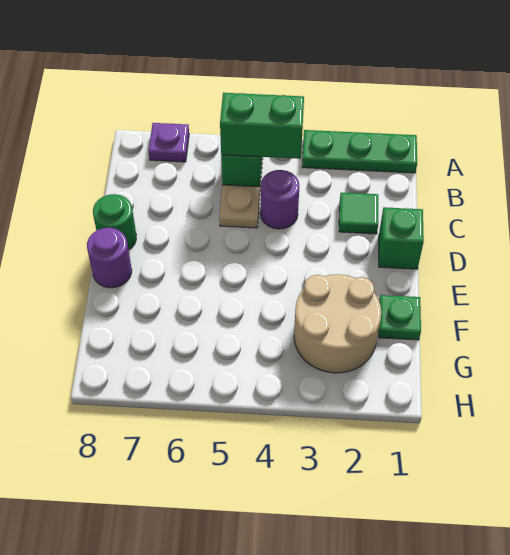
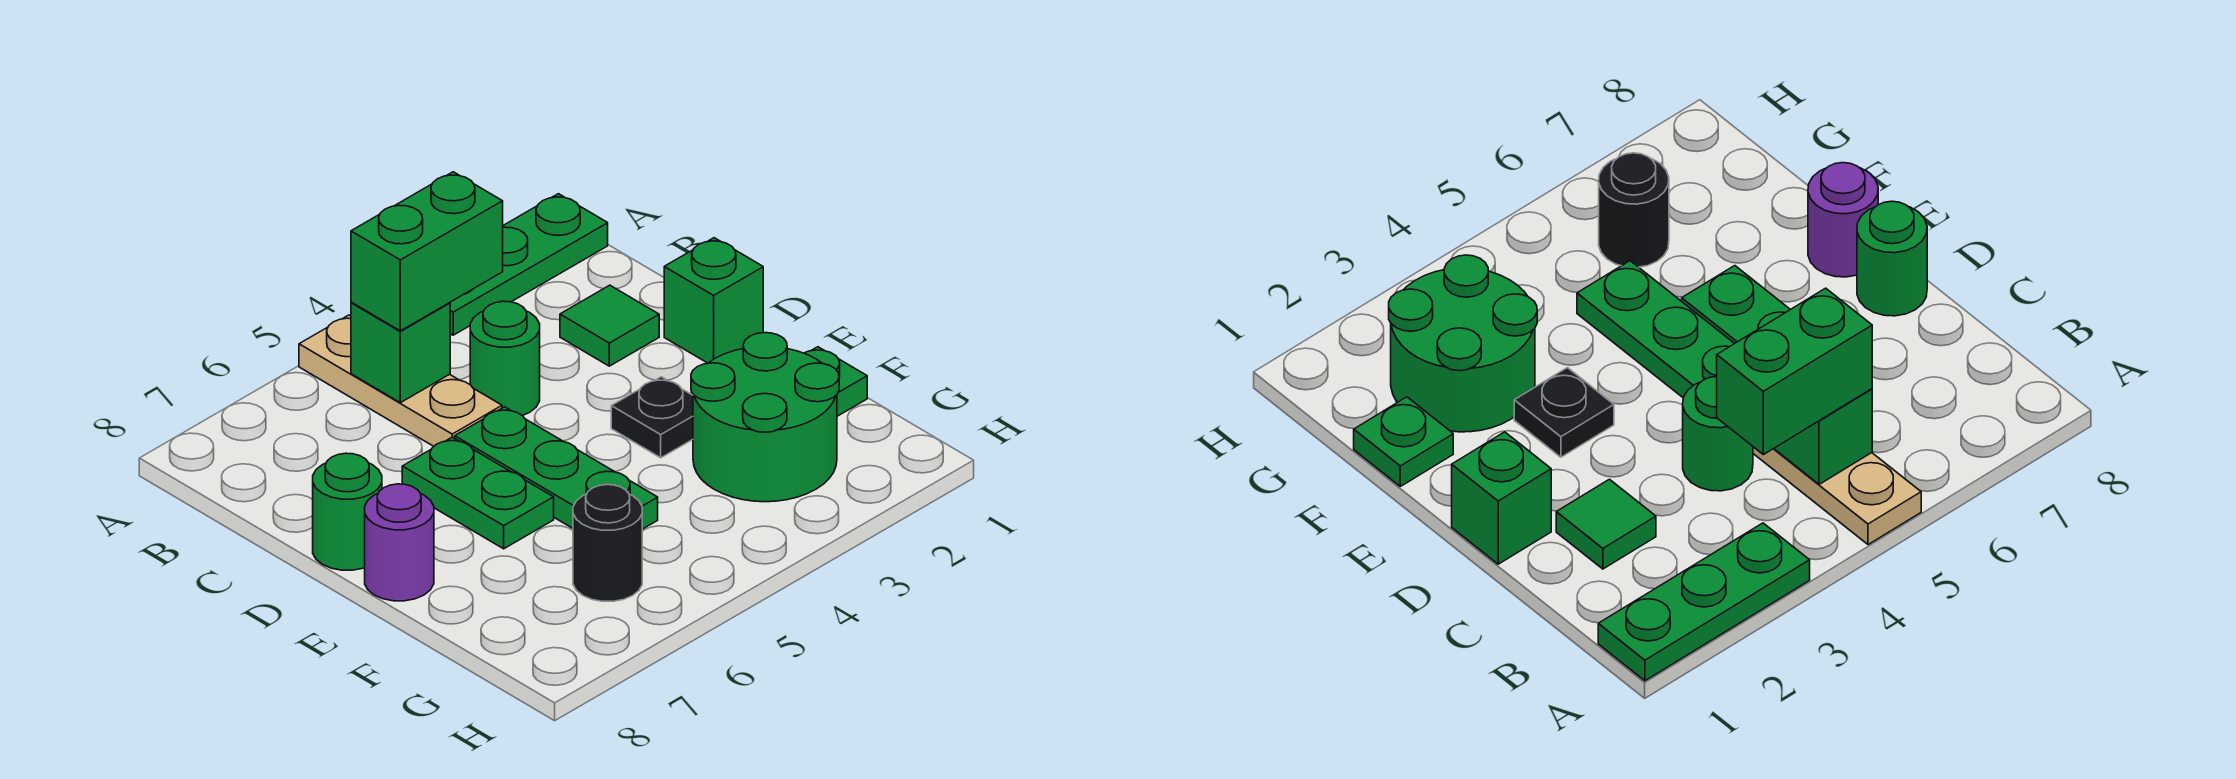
purple plate A7 level 1 -> none
purple round brick C4 level 1 -> green round brick C4 level 1
none -> green plate D5:F5 level 1
none -> green plate D6:E6 level 1
none -> black plate E3 level 1
tan round brick F2:G3 level 1 -> green round brick F2:G3 level 1
none -> black round brick G6 level 1

